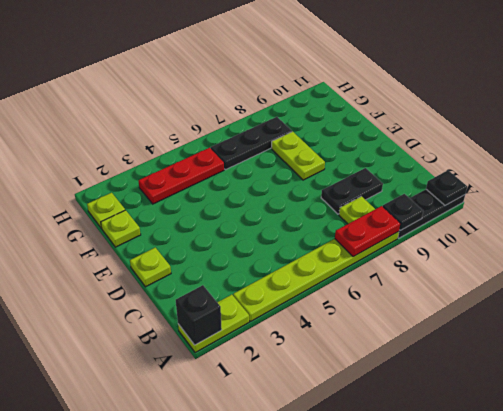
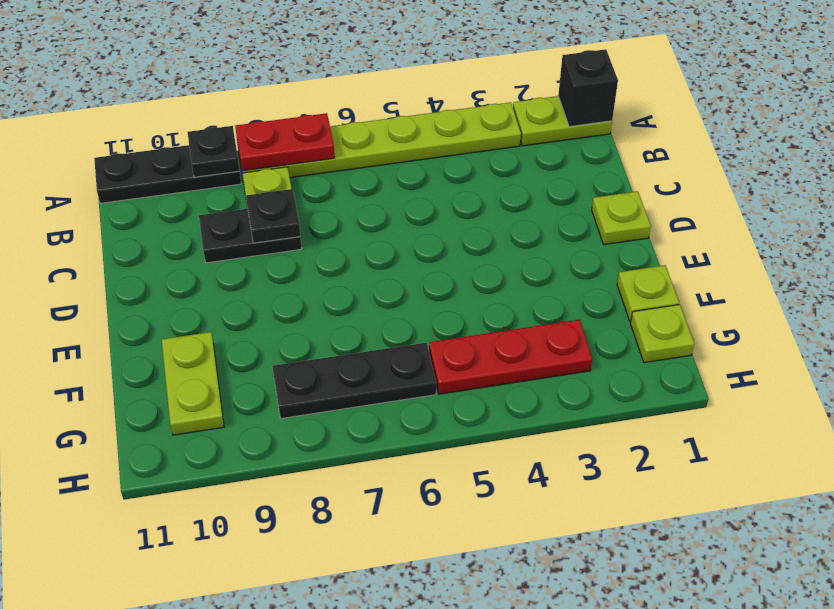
black plate A11 level 2 -> black plate C8 level 2
lime plate E8:F8 level 1 -> lime plate F10:G10 level 1

